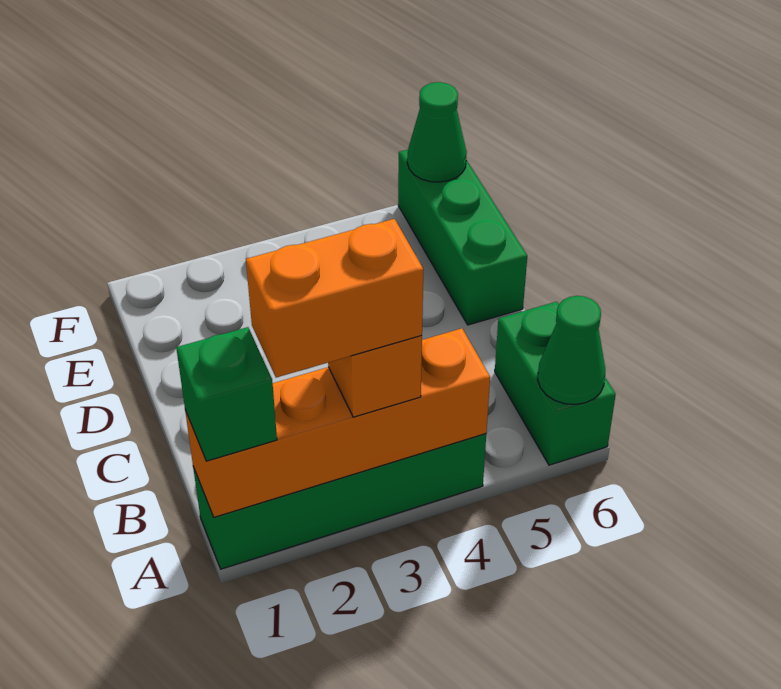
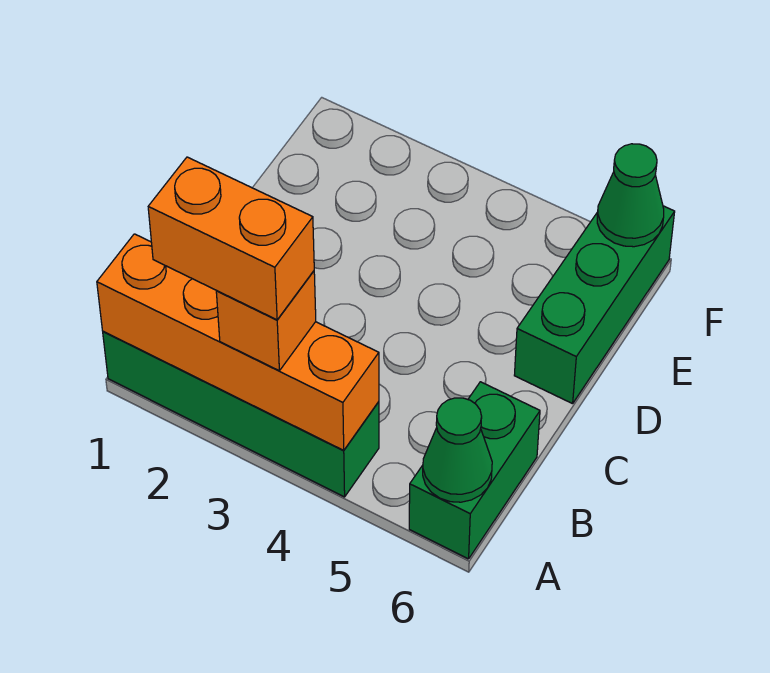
green brick A1 level 3 -> none

